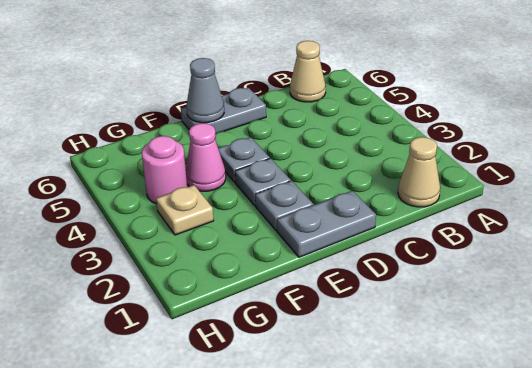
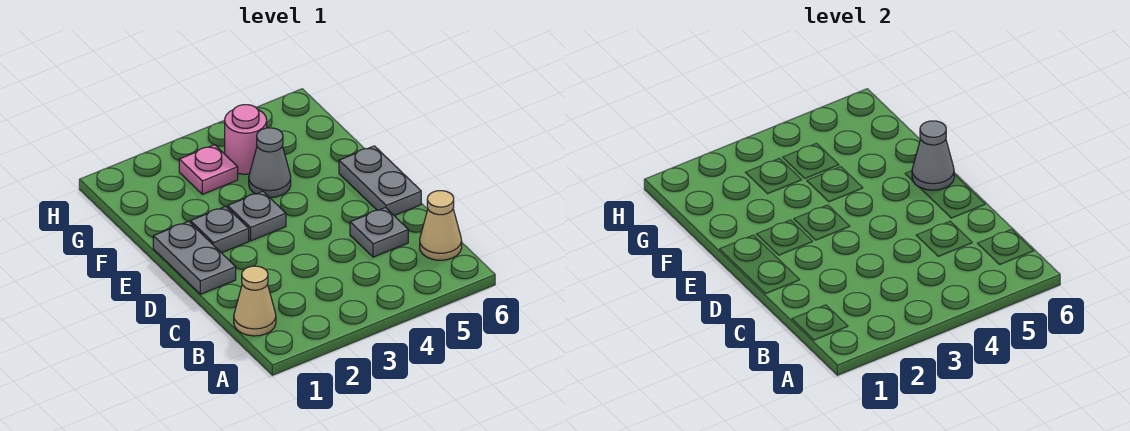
grey plate E4 level 1 -> grey plate C5 level 1
pink cone F4 level 1 -> grey cone F4 level 1
tan plate G3 level 1 -> pink plate G3 level 1

